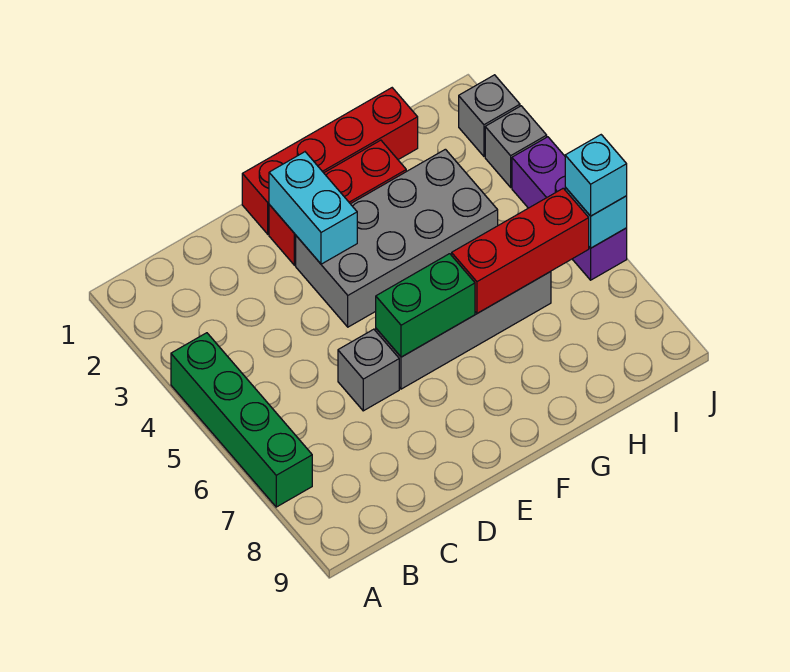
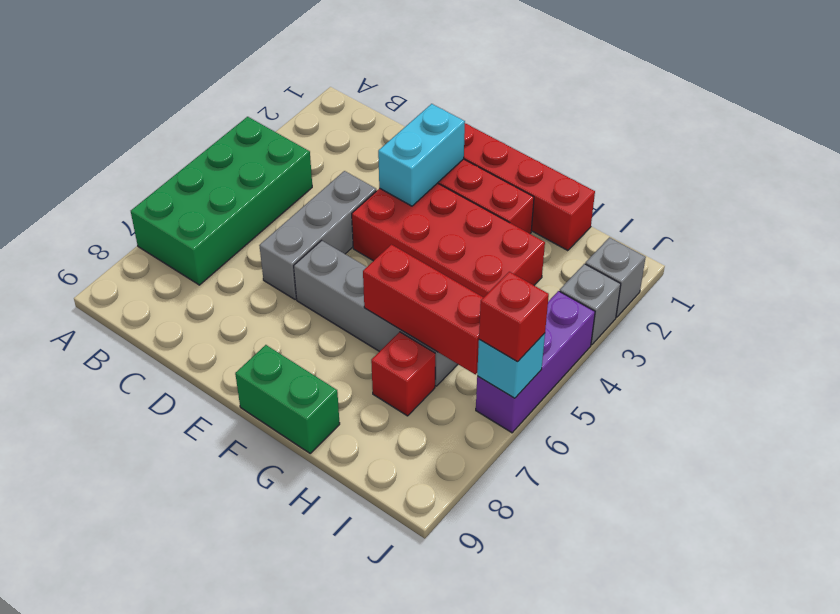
green brick A4:A7 level 1 -> green brick A4:B7 level 1
grey brick D6 level 1 -> grey brick D4:D6 level 1
grey brick E3:H4 level 1 -> red brick E3:H4 level 1
green brick E6:F6 level 2 -> green brick F9:G9 level 1
none -> red brick H7 level 1
cyan brick J6 level 3 -> red brick J6 level 3

